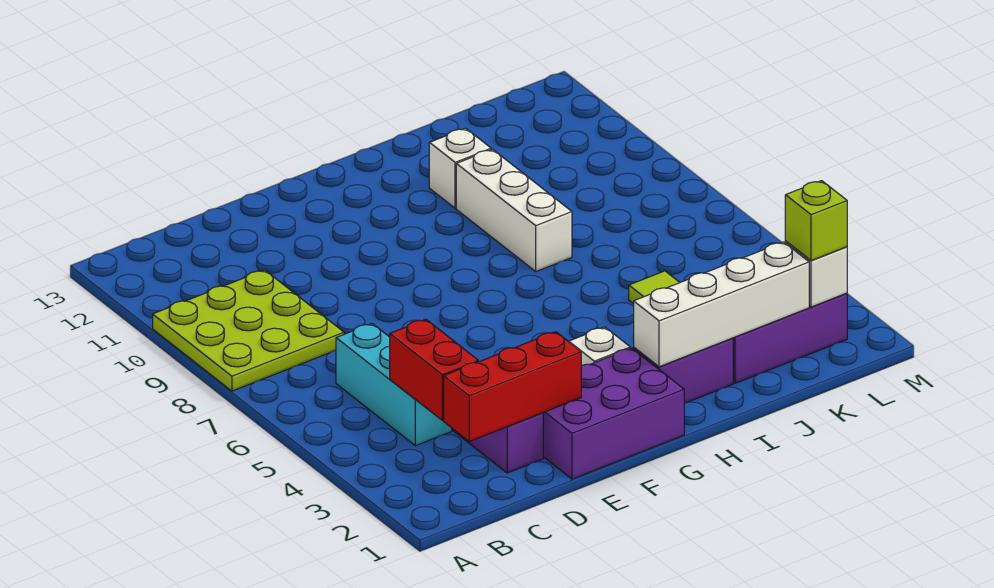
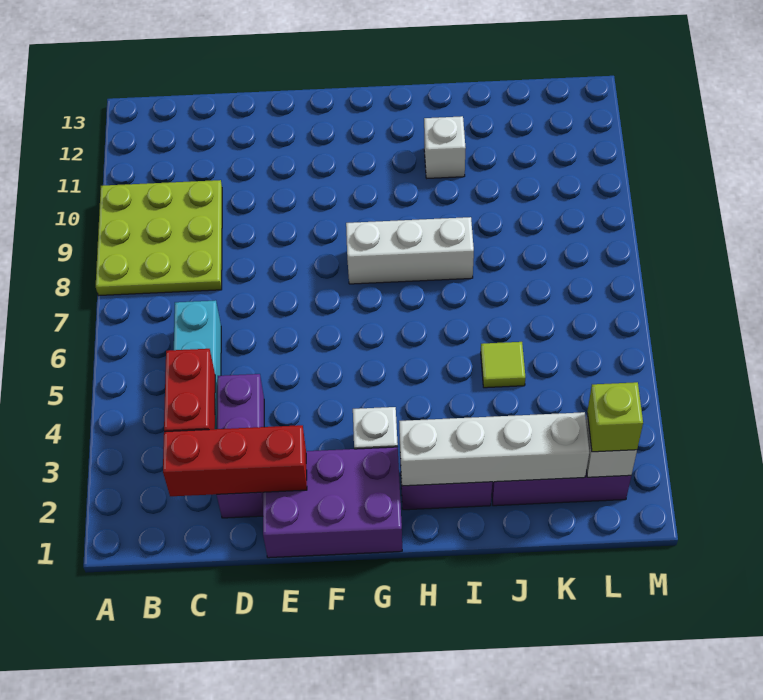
white brick I8:I10 level 1 -> white brick G8:I8 level 1

